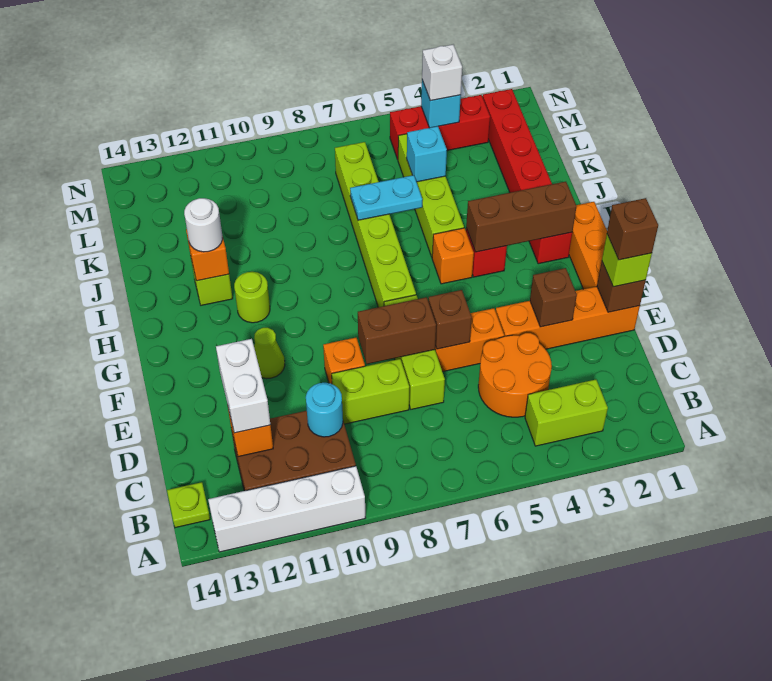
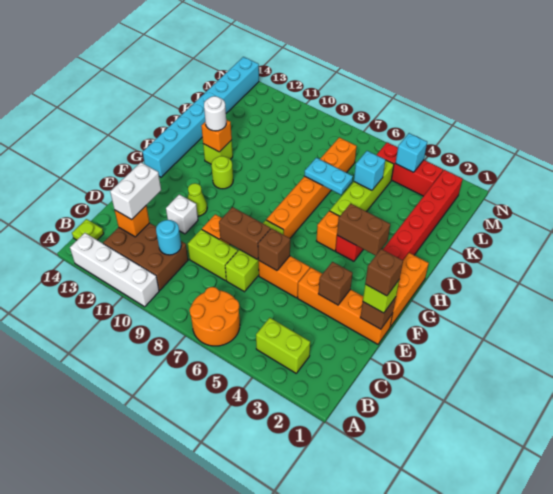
orange round brick C4:D5 level 1 -> orange round brick A6:B7 level 1
lime brick G7:L7 level 1 -> orange brick G7:L7 level 1
none -> cyan brick G14:N14 level 1
brown brick H2:H4 level 2 -> brown brick H3:H4 level 2
white brick M4 level 3 -> white brick E11 level 1

